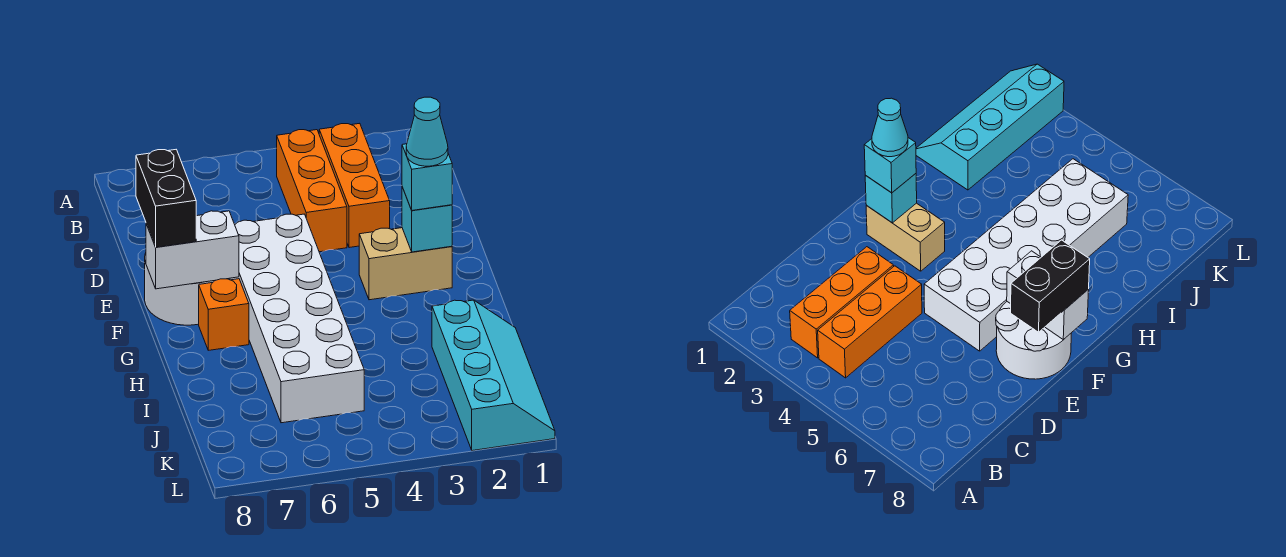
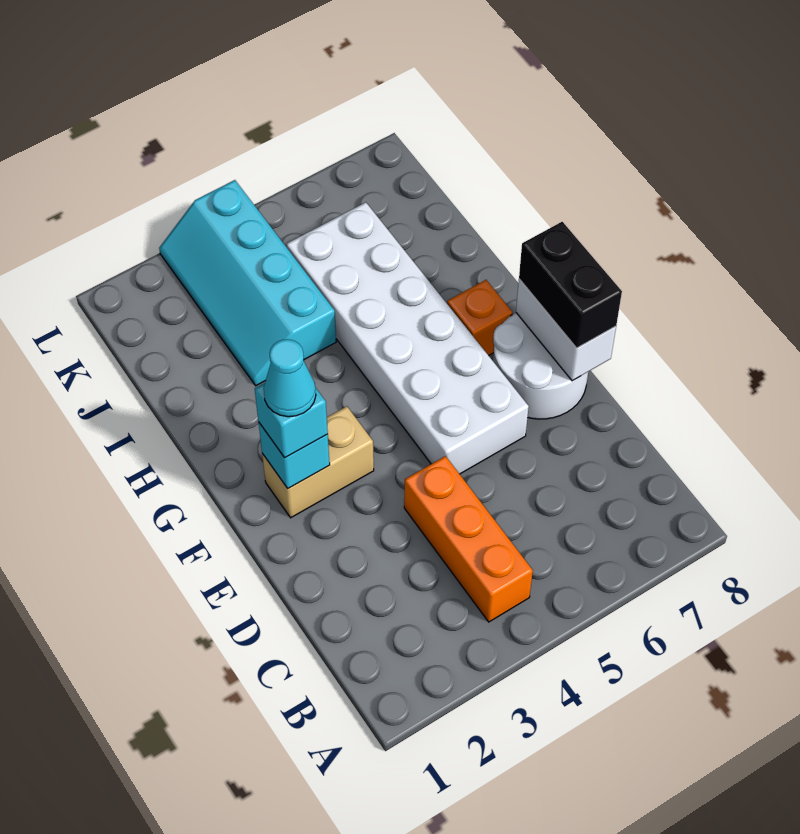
orange brick B3:D3 level 1 -> none
white brick F7:F8 level 2 -> white brick E8:F8 level 2
cyan slope I1:L2 level 1 top 2 -> cyan slope I3:L4 level 1 top 4

